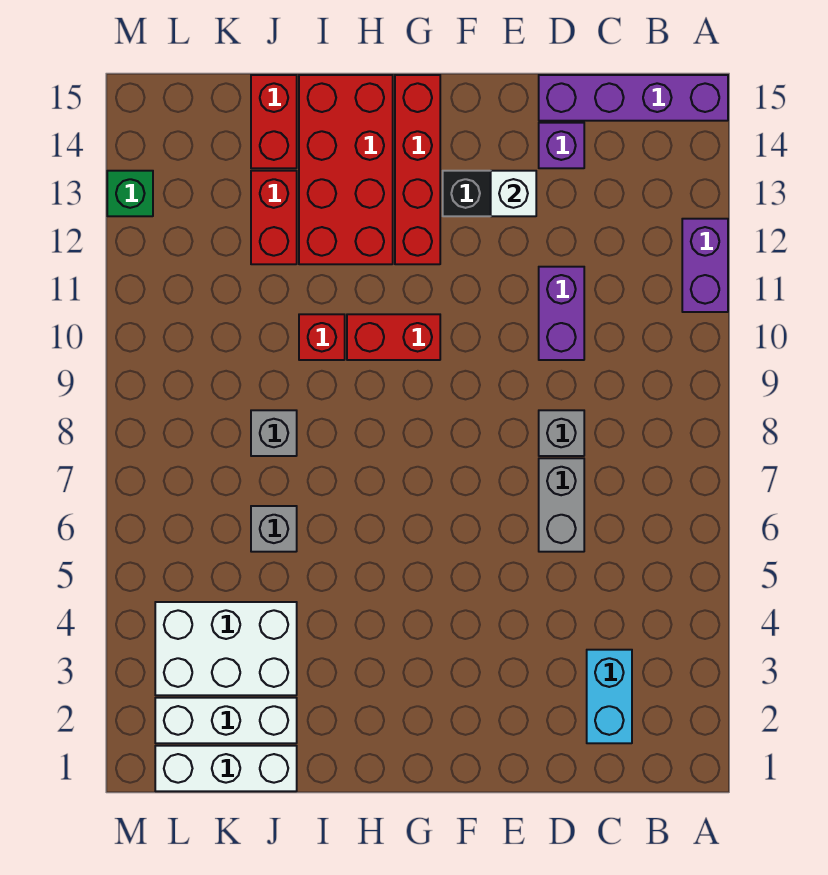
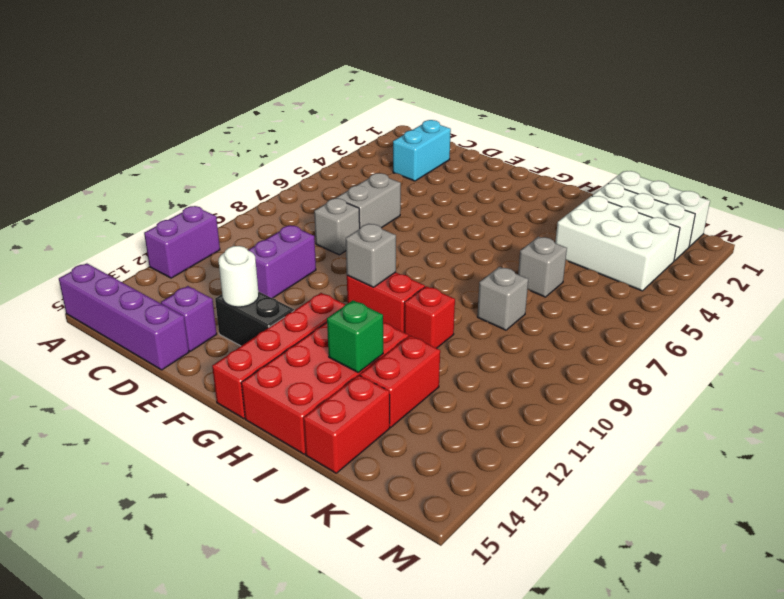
white brick E13 level 2 -> white round brick E13 level 2
none -> grey brick G10 level 2
green brick M13 level 1 -> green brick I13 level 2

